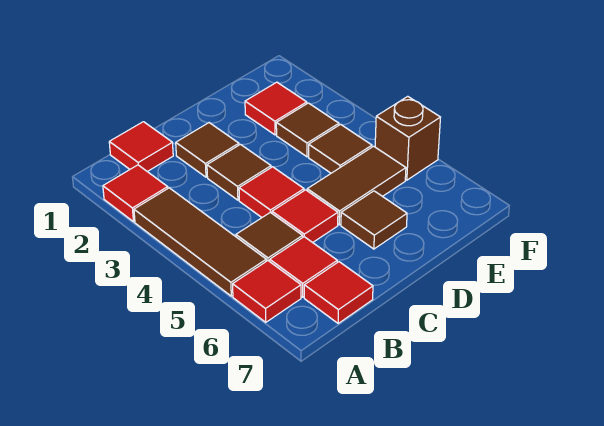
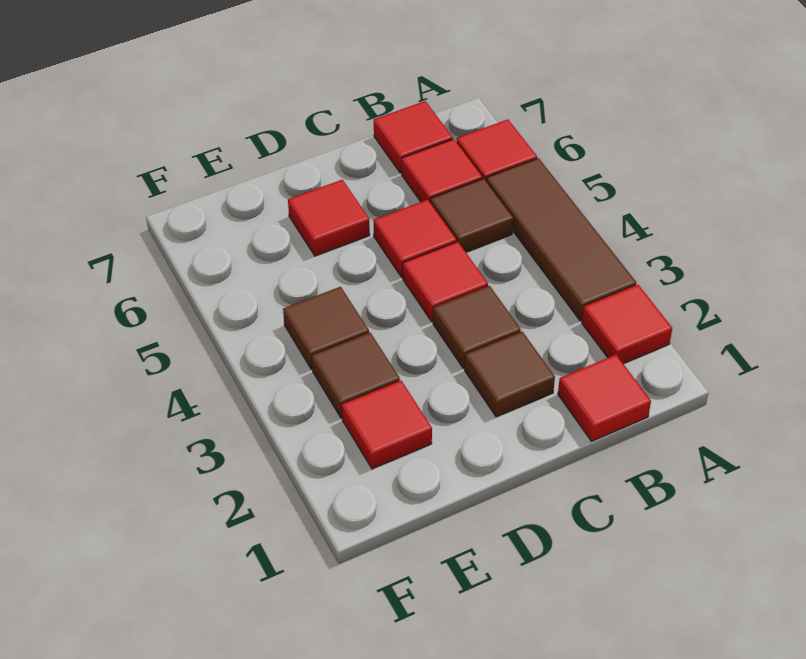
brown tile D5:E5 level 1 -> none
brown tile D6 level 1 -> red tile D6 level 1
brown brick F5 level 1 -> none

